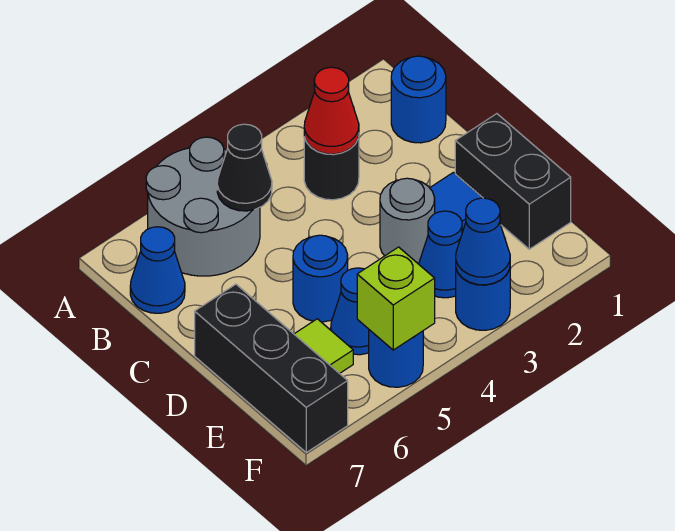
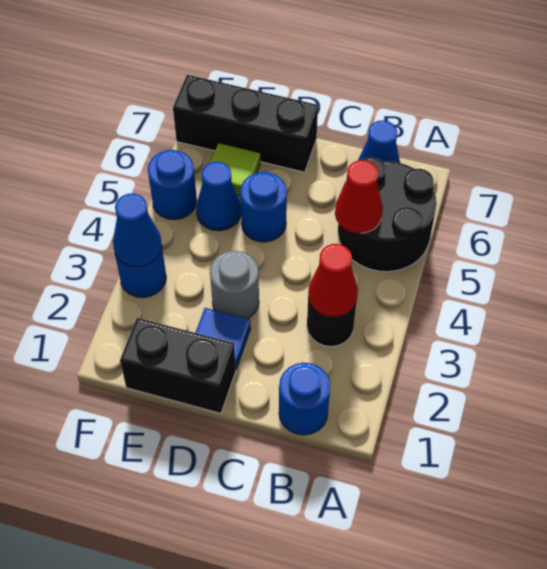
grey round brick A5:B6 level 1 -> black round brick A5:B6 level 1
black cone B5 level 2 -> red cone B5 level 2
blue cone E3 level 1 -> none
lime brick F5 level 2 -> none

